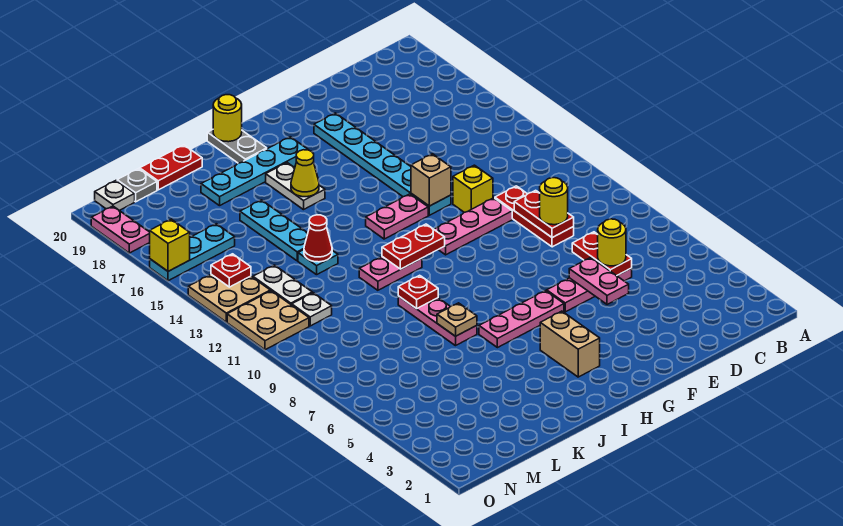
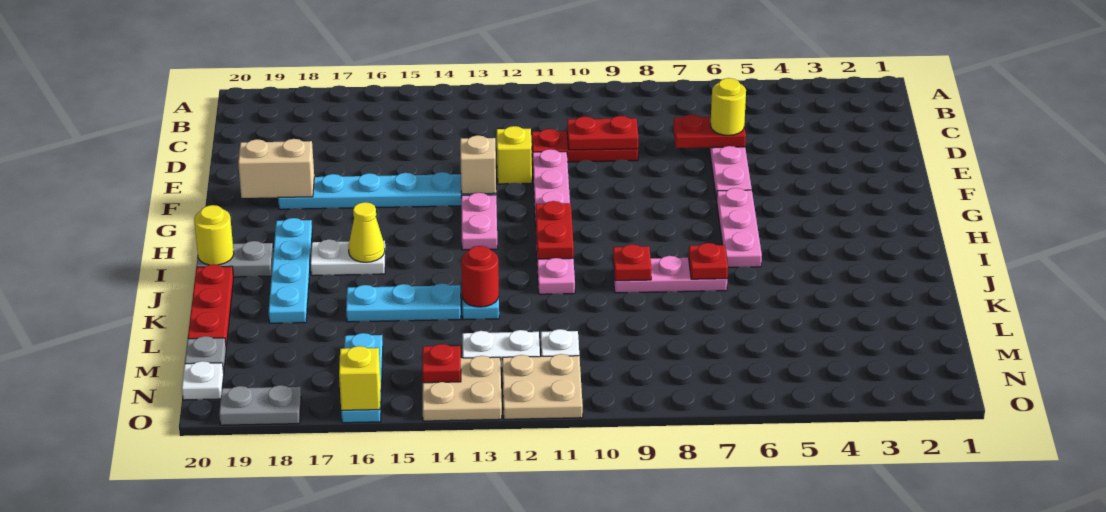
yellow round brick D9 level 3 -> none
pink plate E5:E6 level 2 -> none
tan brick H3:H4 level 1 -> tan brick F18:F19 level 2
tan plate J7 level 2 -> red plate J7 level 2
red cone K13 level 2 -> red round brick K13 level 2
red plate K20:L20 level 1 -> red plate J20:L20 level 1
pink plate O18:O19 level 1 -> grey plate O18:O19 level 1

